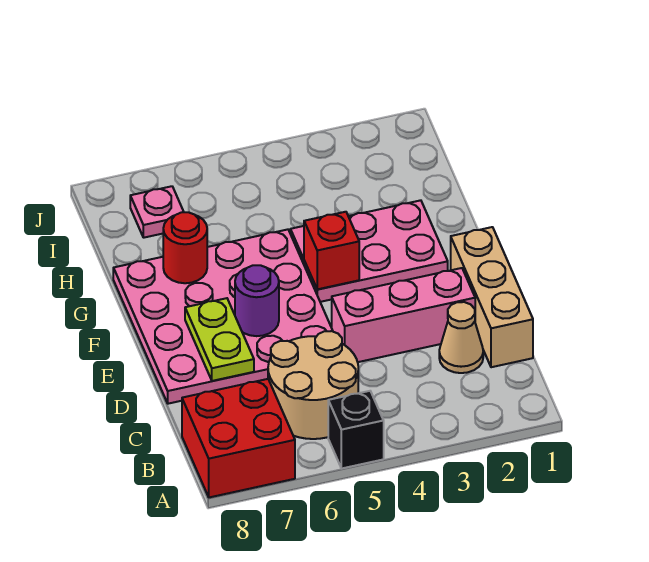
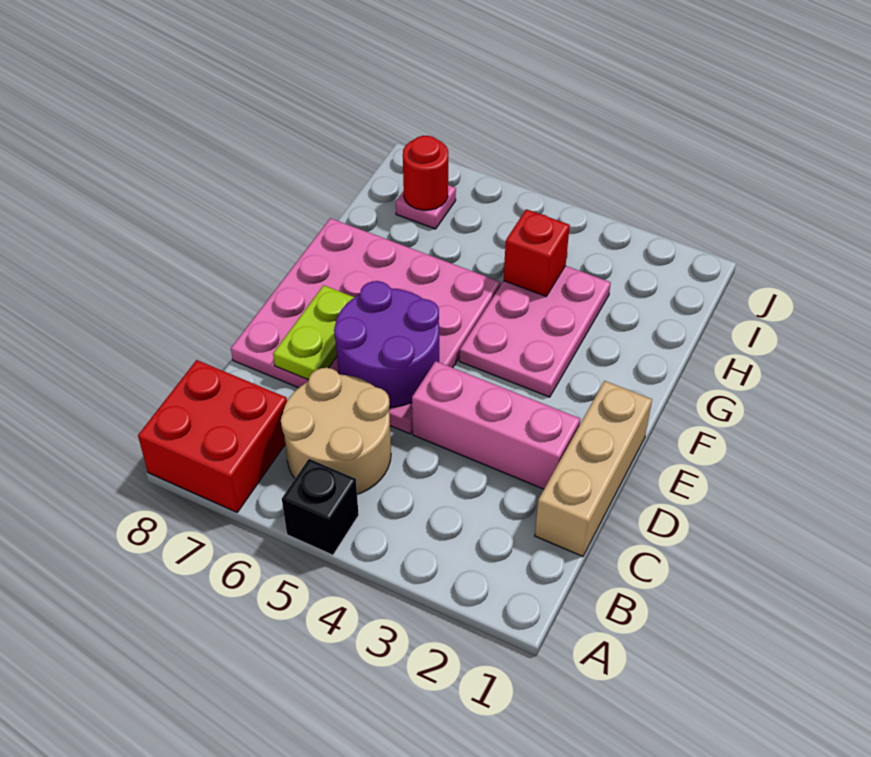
tan cone C2 level 1 -> none
purple round brick E6 level 2 -> purple round brick D5:E6 level 2
pink plate F2:G4 level 1 -> pink plate F3:H4 level 1
red brick F4 level 2 -> red brick H4 level 2
red round brick G7 level 2 -> red round brick I7 level 2

